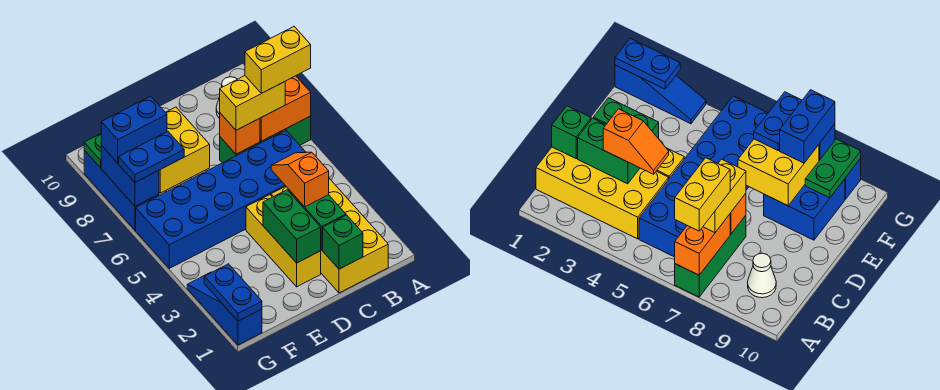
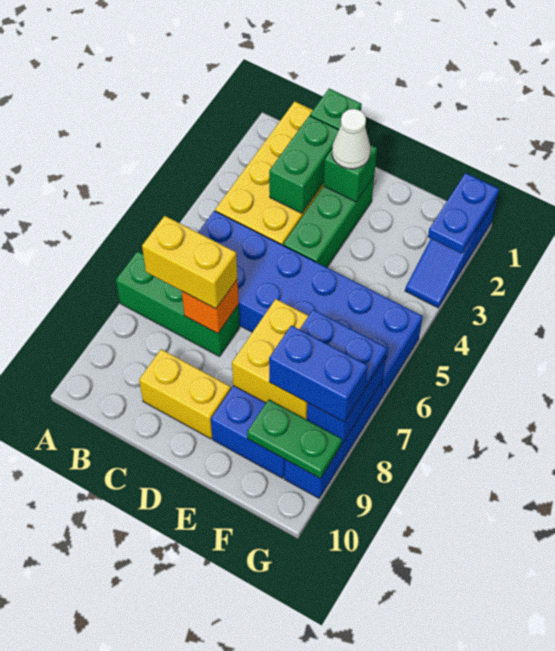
orange brick A7:B7 level 2 -> none
yellow brick A7:B7 level 4 -> yellow brick C9:D9 level 1
white cone B9 level 1 -> white cone D2 level 3
orange slope C3:C4 level 3 top 3 -> none
yellow brick D2:D4 level 1 -> green brick D2:D4 level 1
green brick D2:D3 level 2 -> green brick D2 level 2

